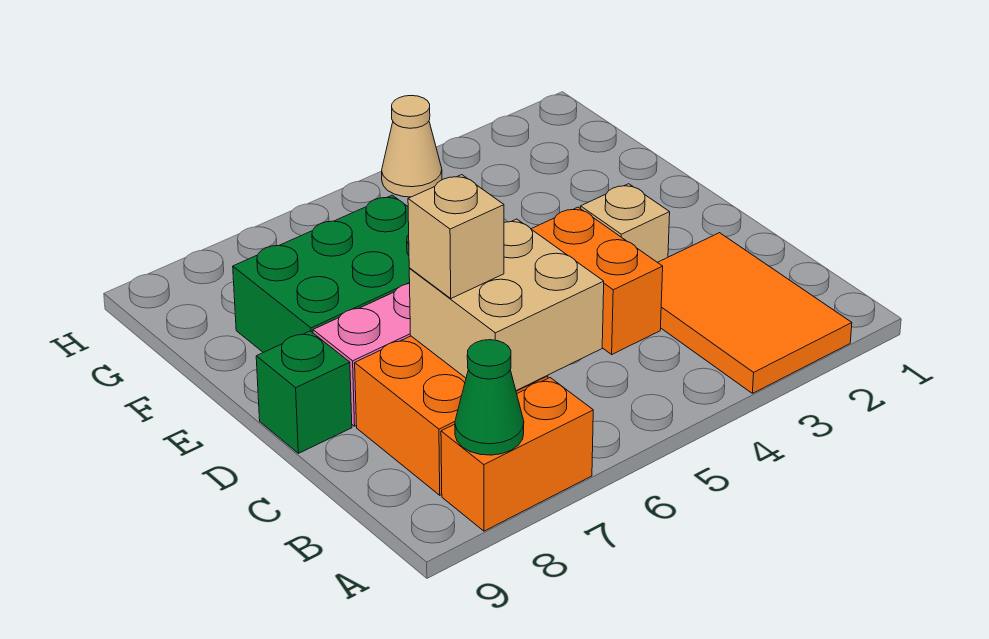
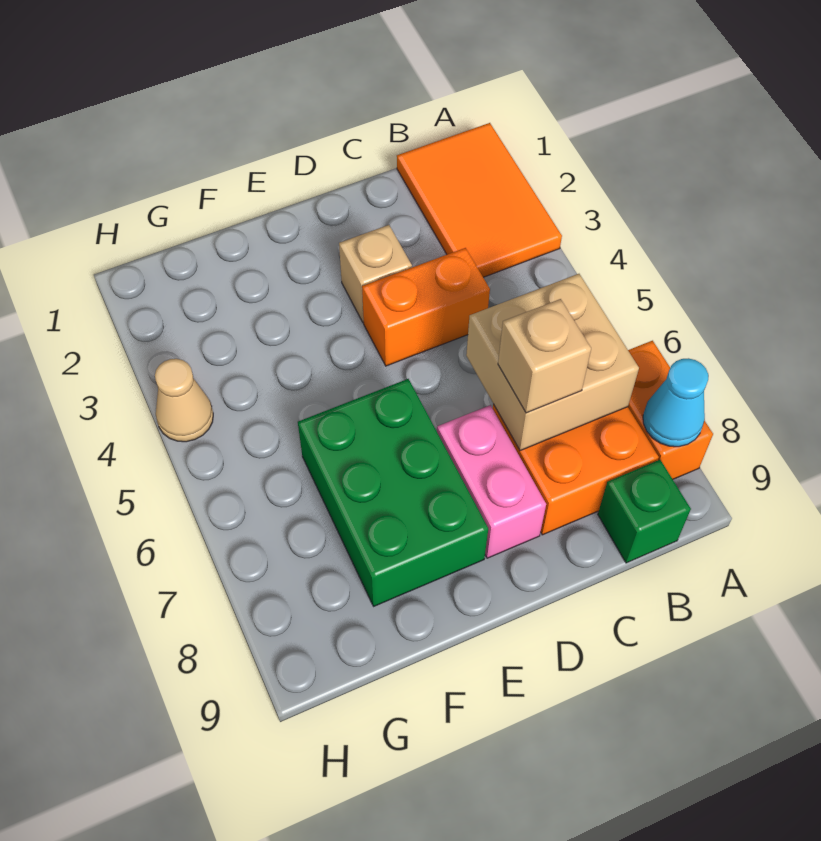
orange tile A2:C3 level 1 -> orange tile A1:B3 level 1
green cone A8 level 2 -> cyan cone A8 level 2
green brick D9 level 1 -> green brick B9 level 1

